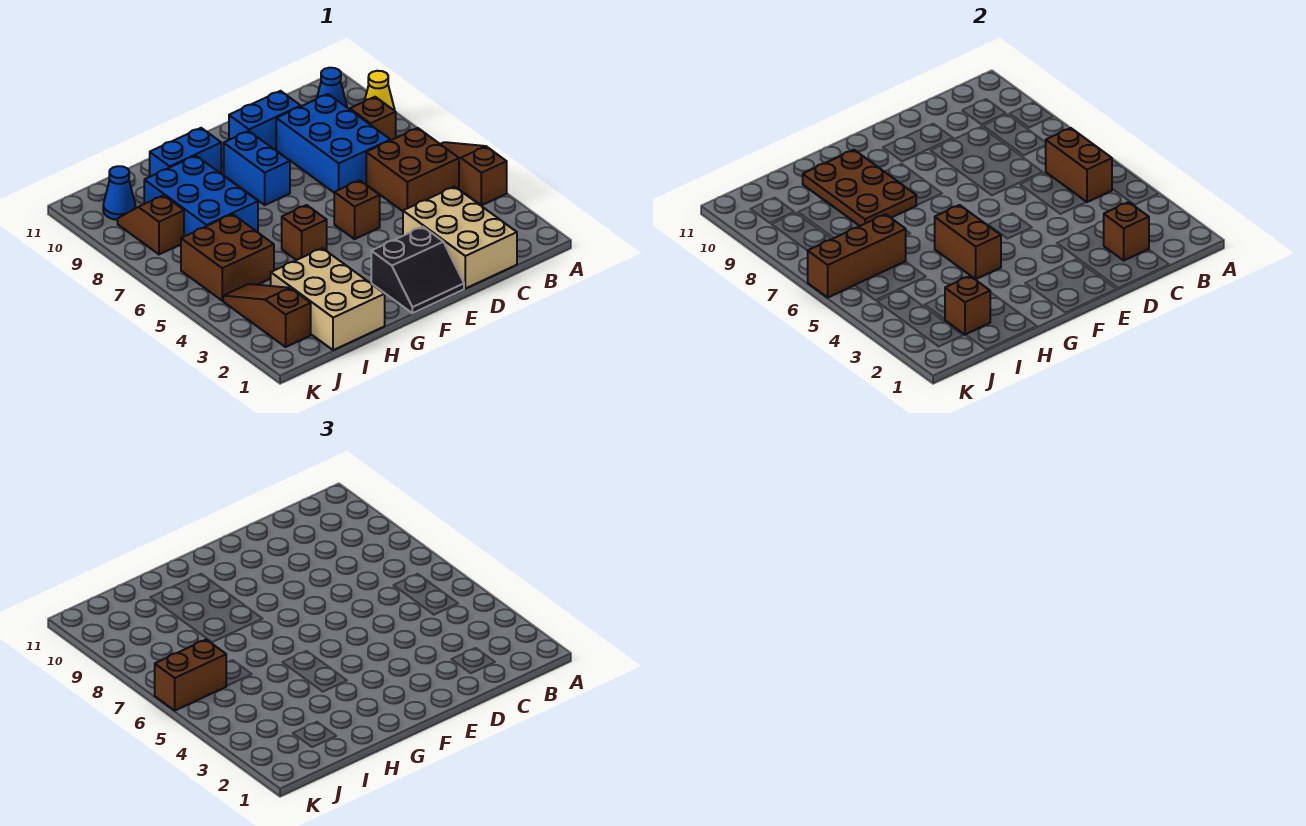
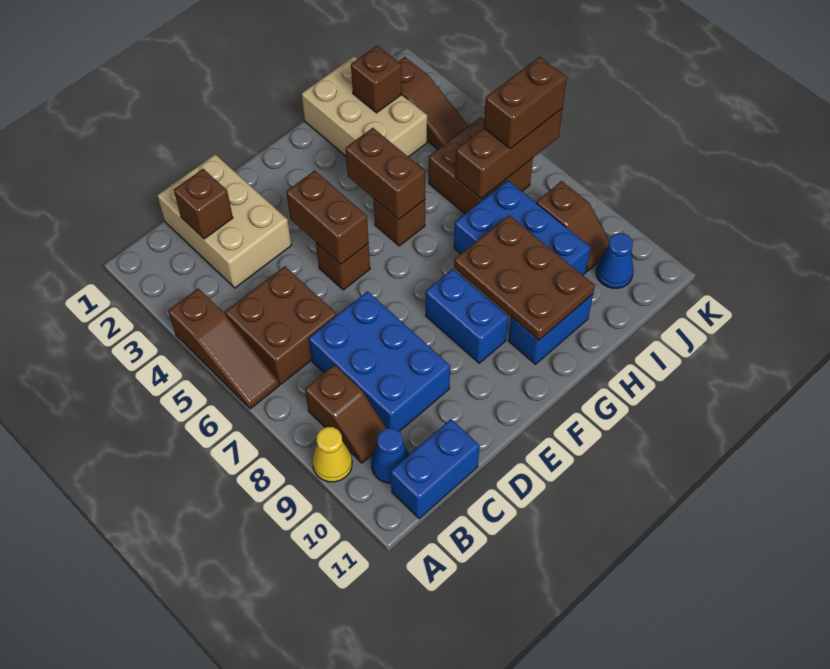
brown brick B5:B6 level 2 -> brown brick E4:E5 level 2
blue brick D10:E10 level 1 -> blue brick B11:C11 level 1
black slope E1:F2 level 1 top 2 -> none

